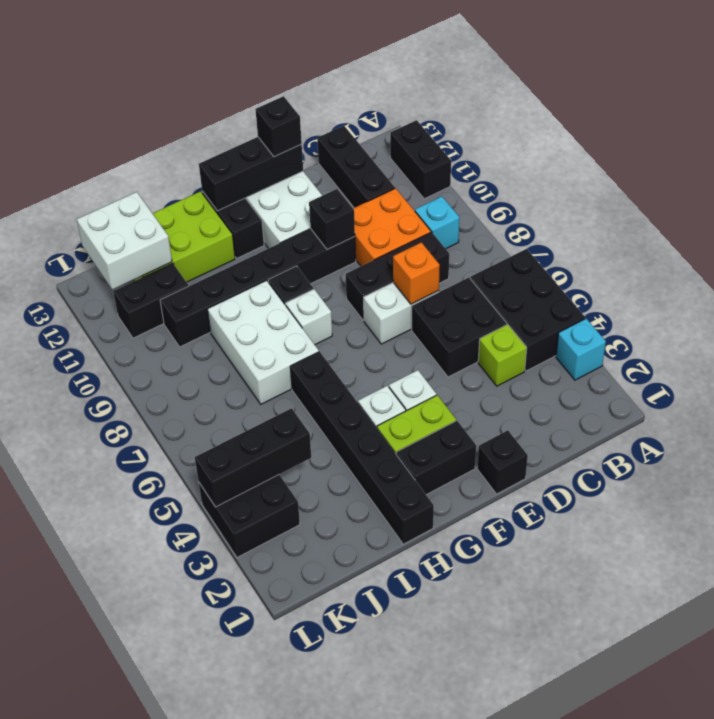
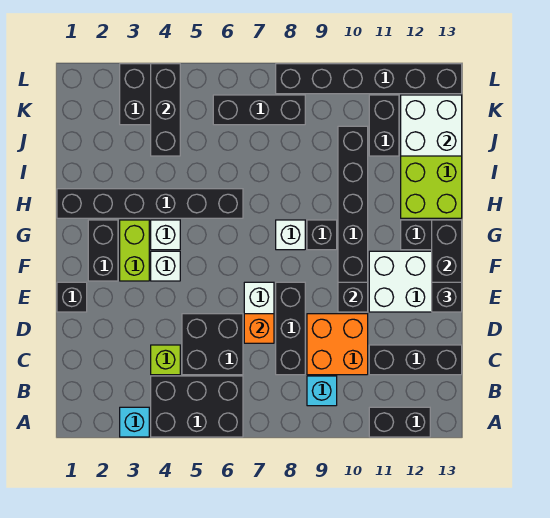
white brick H7:I9 level 1 -> none
none -> black brick K6:K8 level 1
none -> black brick L8:L13 level 1

